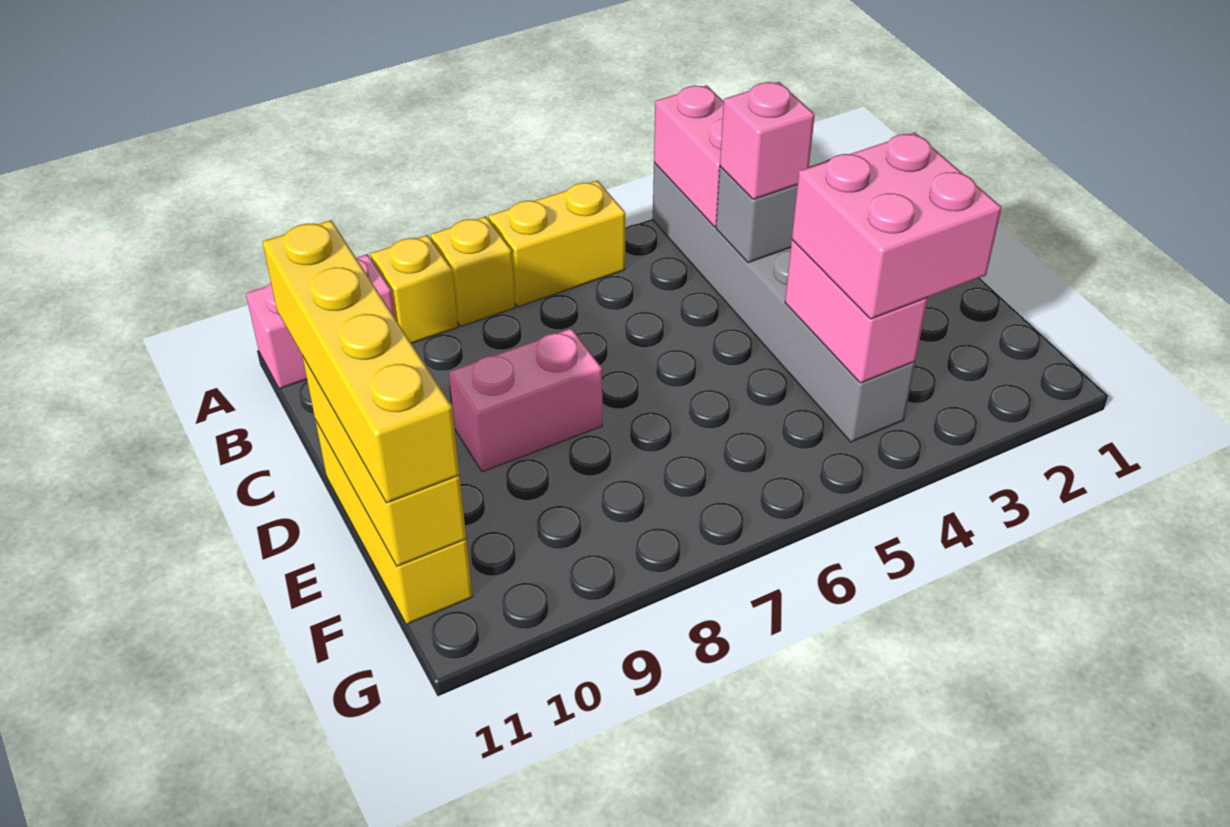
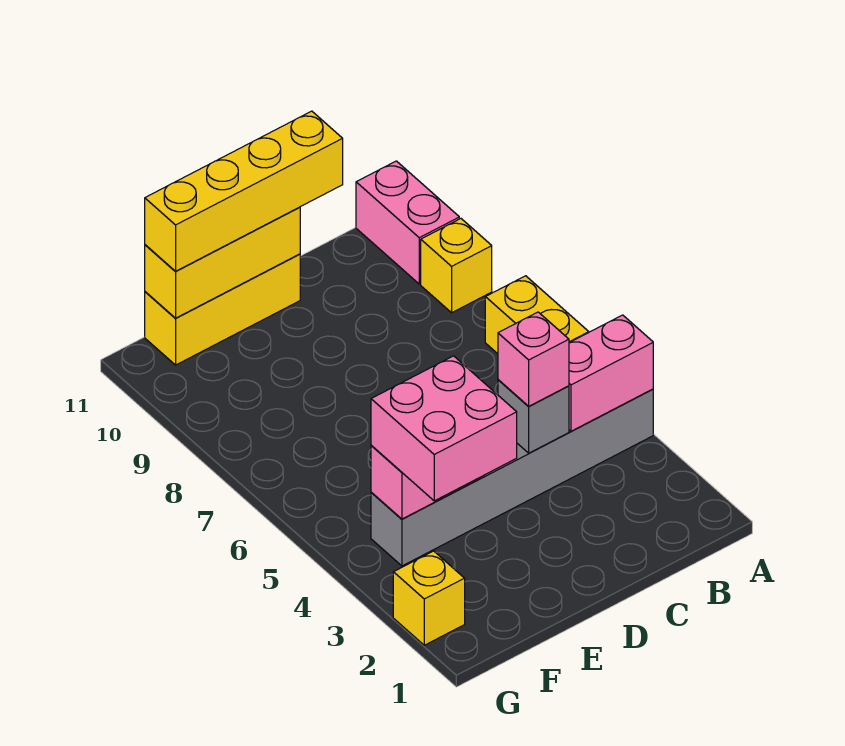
yellow brick A8 level 1 -> yellow brick G2 level 1
pink brick D8:D9 level 1 -> none

